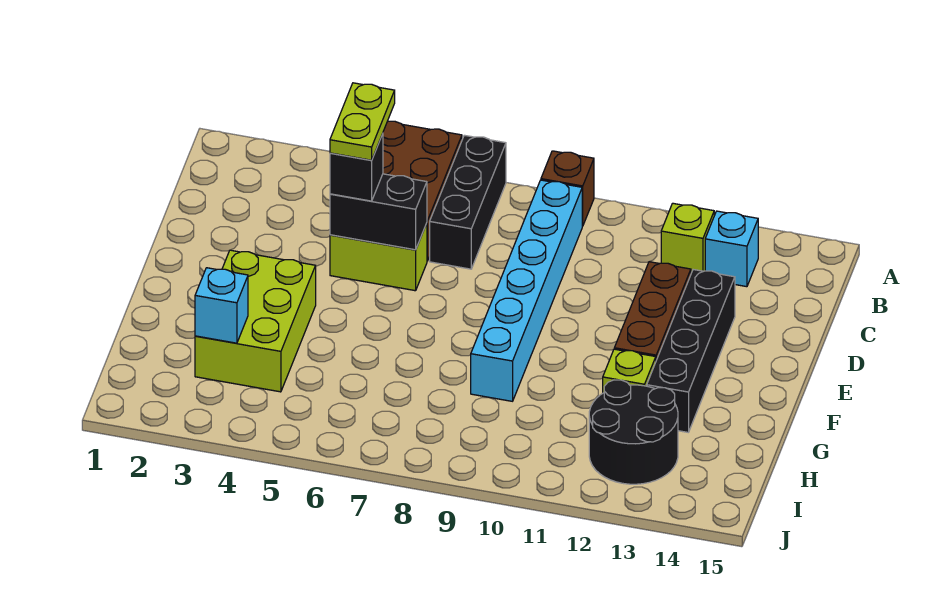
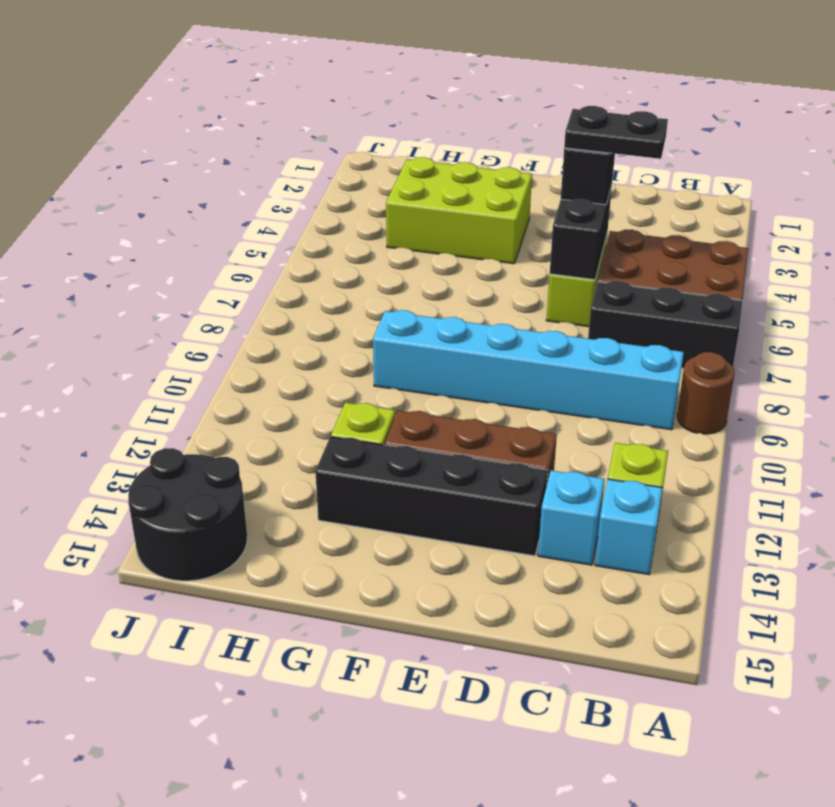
brown brick A9 level 1 -> brown round brick A9 level 1
lime plate C5:D5 level 4 -> black plate C5:D5 level 4
cyan brick H3 level 2 -> cyan brick C13 level 1
black round brick H12:I13 level 1 -> black round brick I14:J15 level 1

